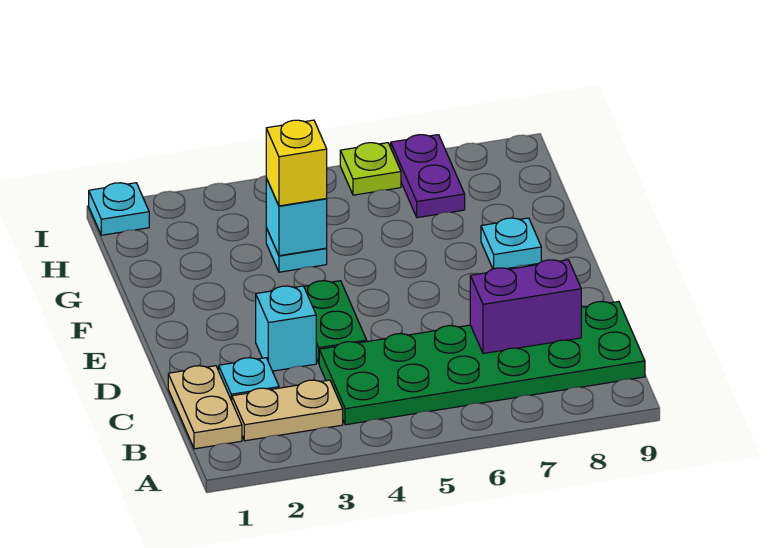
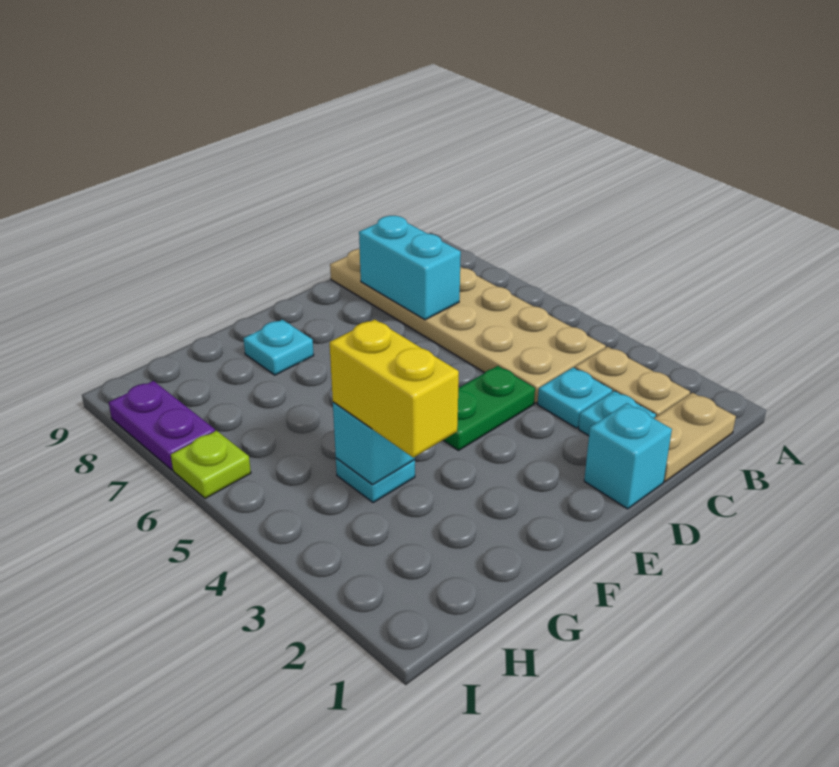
green plate B4:C9 level 1 -> tan plate B4:C9 level 1
purple brick C7:C8 level 2 -> cyan brick C7:C8 level 2
cyan brick D3 level 1 -> cyan brick D1 level 1
yellow brick G4 level 3 -> yellow brick G3:G4 level 3
purple plate H7:I7 level 1 -> purple plate I7:I8 level 1
cyan plate I1 level 1 -> cyan plate C3 level 1

